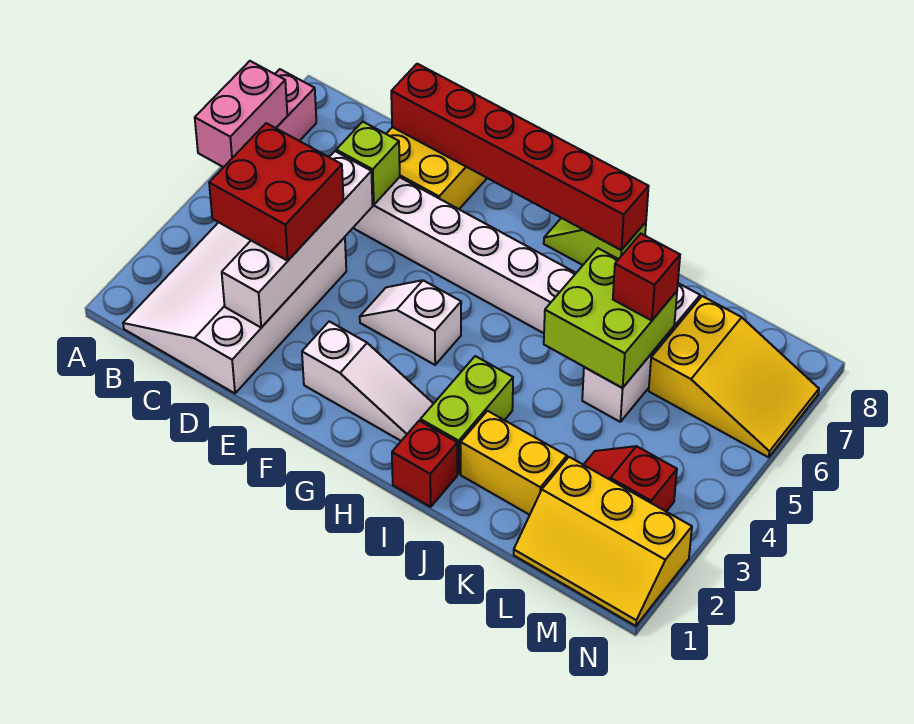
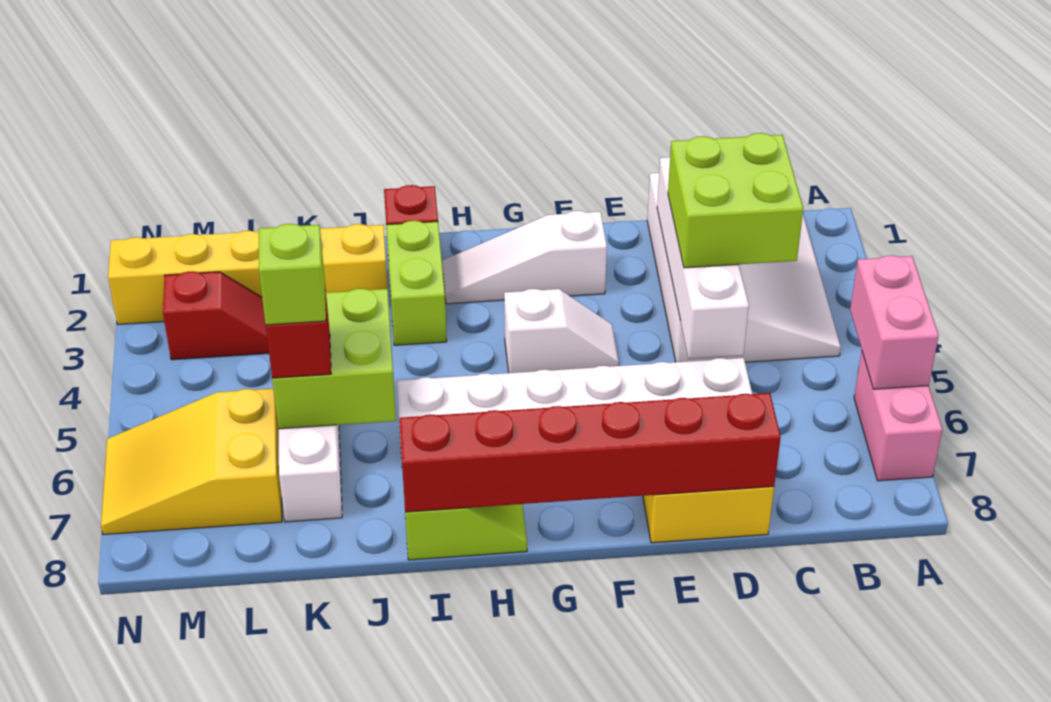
red brick C3:D4 level 3 -> lime brick C3:D4 level 3
lime brick D6 level 2 -> lime brick K6 level 4

